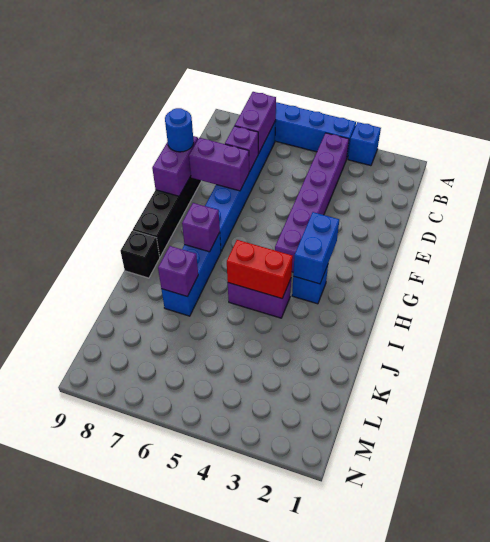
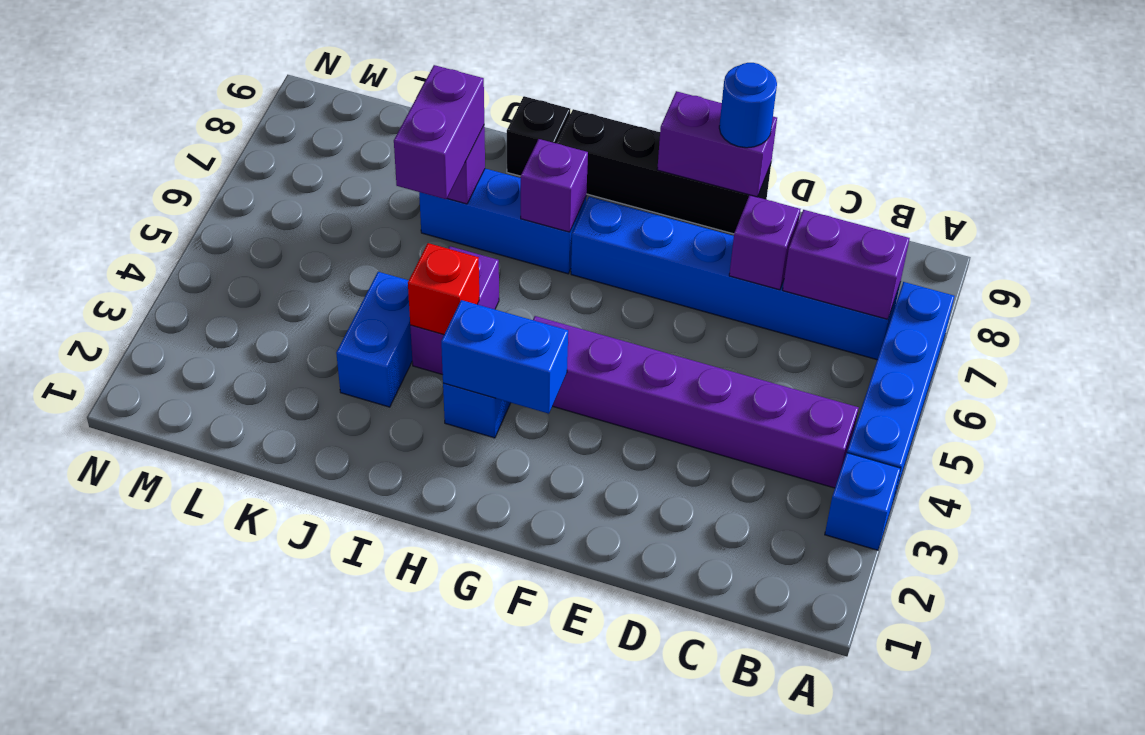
purple brick E7:E8 level 2 -> purple brick J6:J7 level 3
red brick I4:I5 level 2 -> red brick I4 level 2
none -> blue brick J3:J4 level 1

